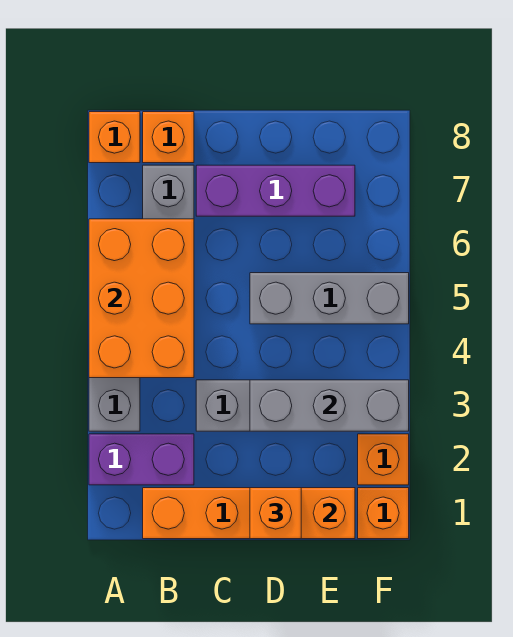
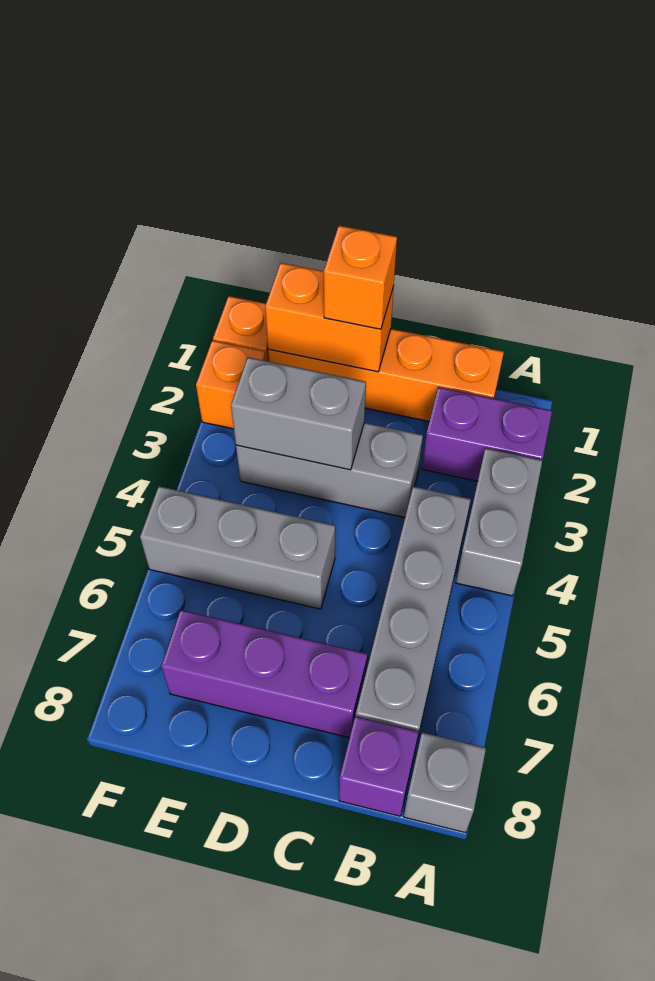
orange brick A4:B6 level 2 -> none
orange brick A8 level 1 -> grey brick A8 level 1
orange brick B8 level 1 -> purple brick B8 level 1
grey brick D3:F3 level 2 -> grey brick D3:E3 level 2

